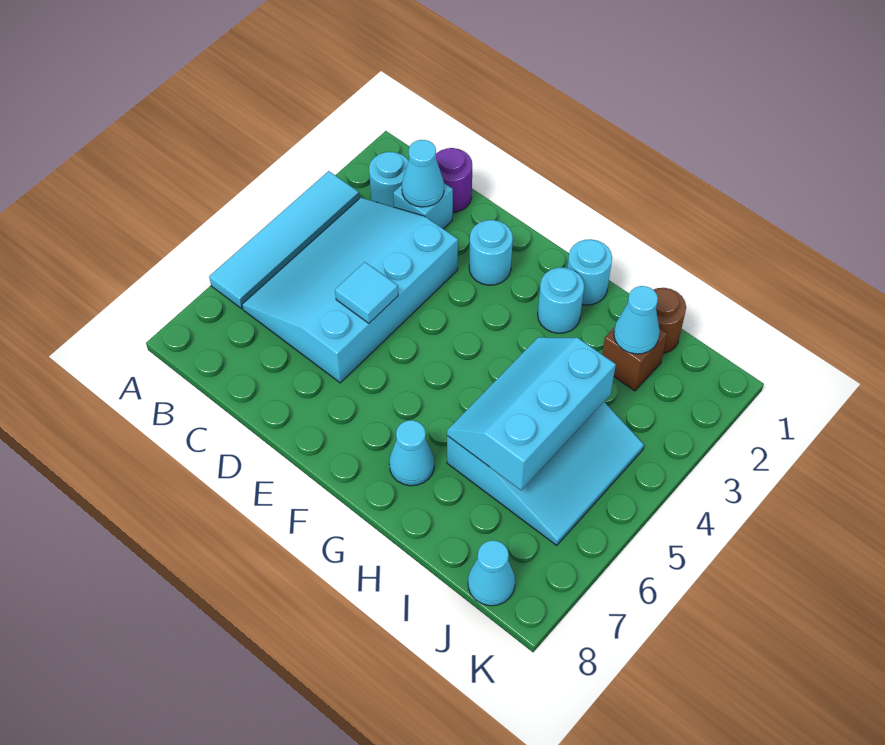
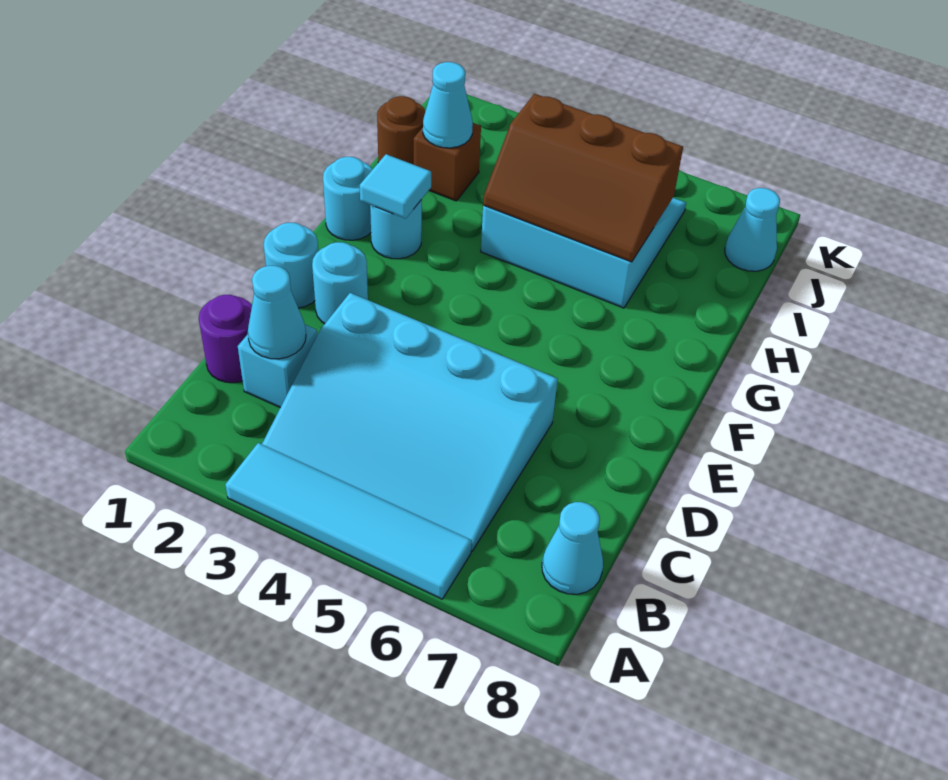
cyan round brick B2 level 1 -> cyan round brick E1 level 1
cyan tile D5 level 2 -> cyan tile G2 level 2
cyan cone G7 level 1 -> cyan cone B8 level 1
cyan slope H4:I6 level 2 top I -> brown slope H4:I6 level 2 top I

